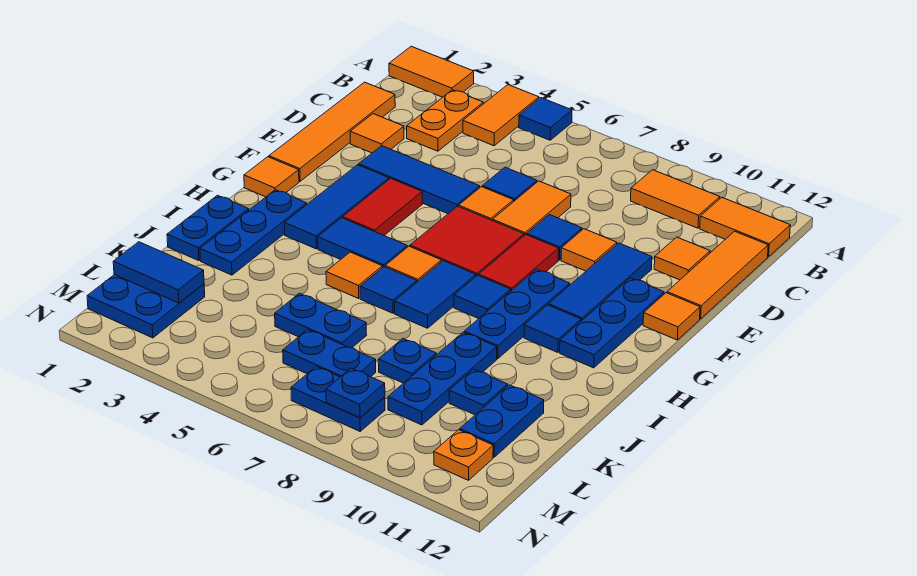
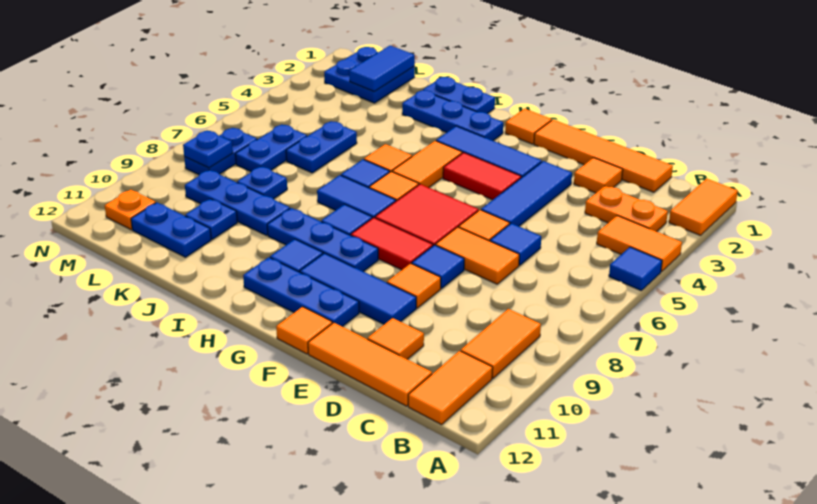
blue tile H4:H5 level 1 -> orange tile H4:H5 level 1

